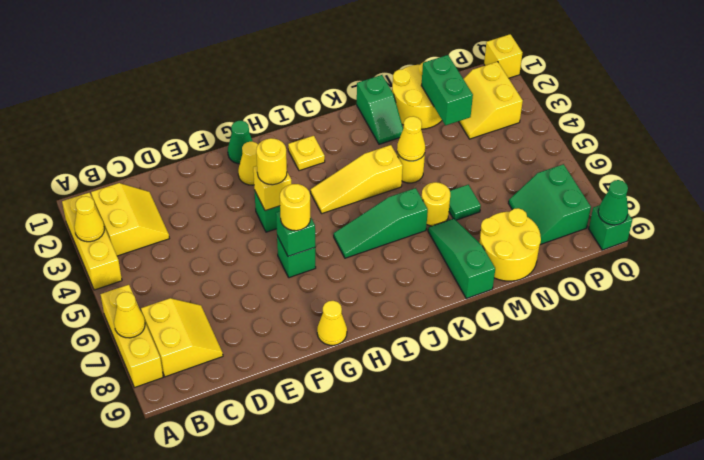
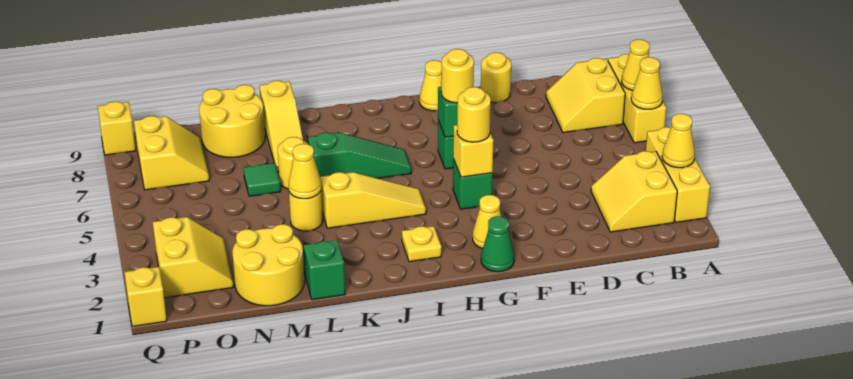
none -> yellow cone A6 level 2
none -> yellow round brick E9 level 1
green slope L7:L9 level 1 top 9 -> yellow slope L7:L9 level 1 top 9
green brick N2:N3 level 2 -> none
green slope O7:P8 level 1 top P -> yellow slope O7:P8 level 1 top P
green brick Q9 level 1 -> yellow brick Q9 level 1
green cone Q9 level 2 -> none

